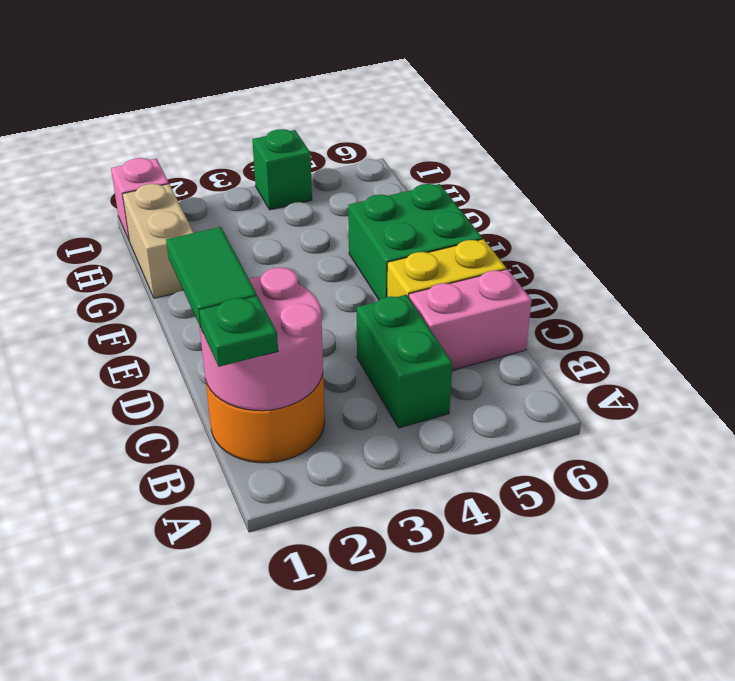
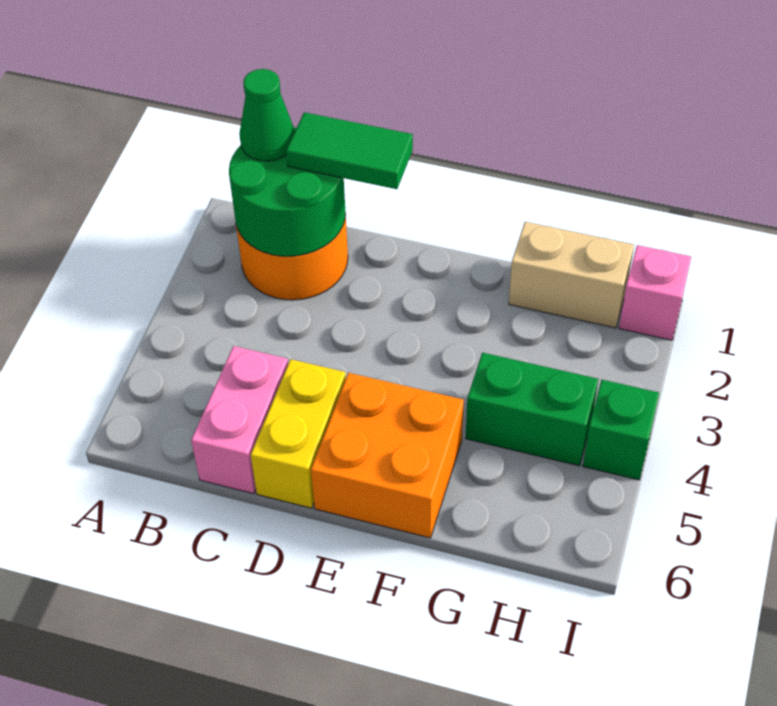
pink round brick B1:C2 level 2 -> green round brick B1:C2 level 2
green plate B1 level 3 -> green cone B1 level 3
green brick B4:C4 level 1 -> green brick G4:H4 level 1
green brick E5:F6 level 1 -> orange brick E5:F6 level 1

